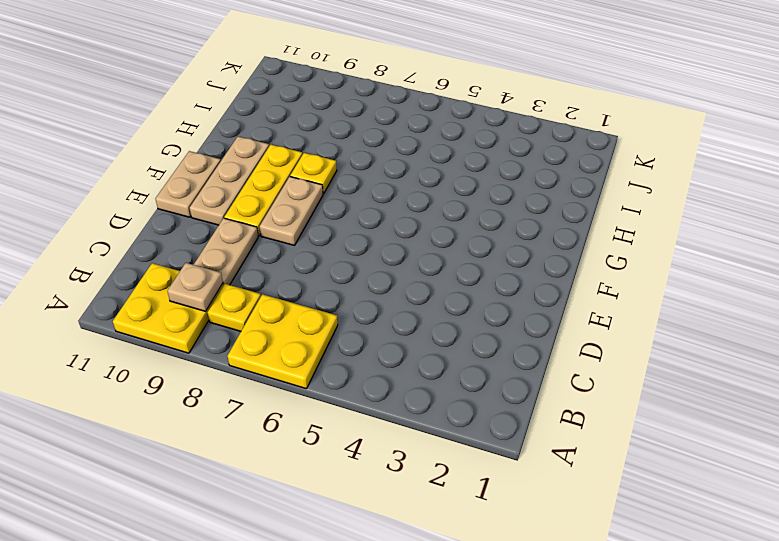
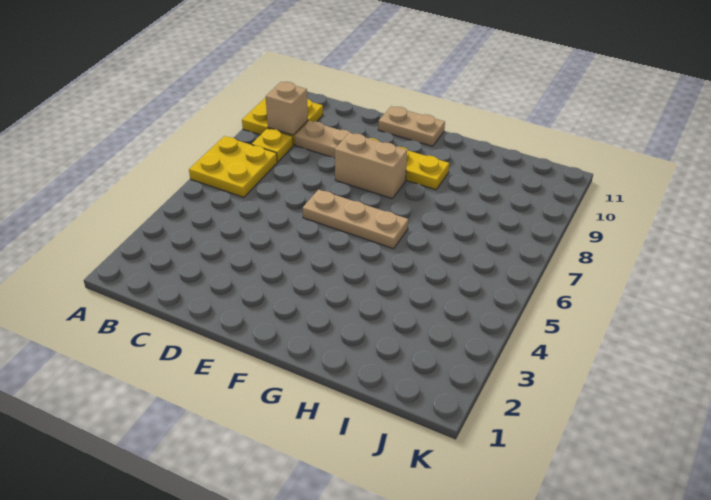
tan plate B9 level 2 -> tan brick B9 level 2
tan plate E8:F8 level 1 -> tan brick E8:F8 level 1
tan plate E10:G10 level 1 -> tan plate E6:G6 level 1
yellow plate G8 level 1 -> none

